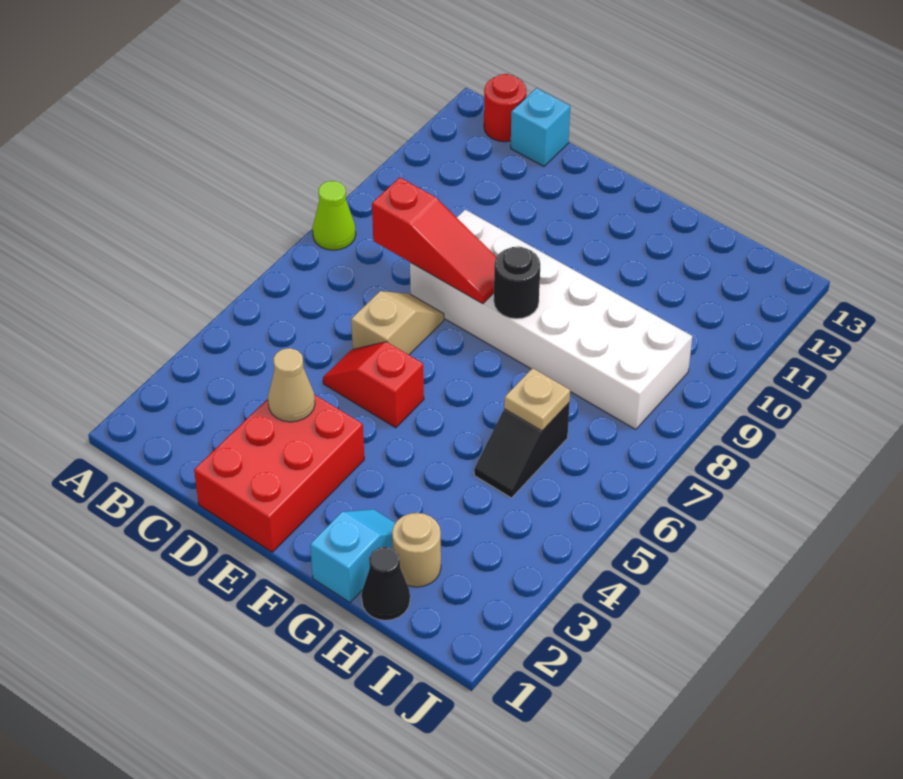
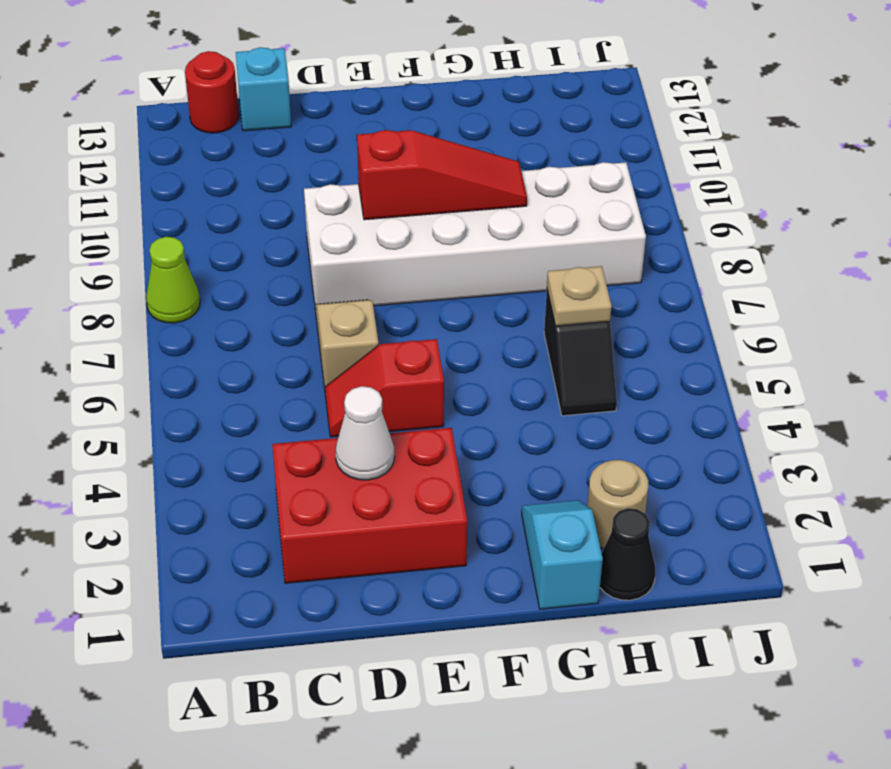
red slope C8:E8 level 2 top C -> red slope E9:G9 level 2 top E
red brick D1:E3 level 1 -> red brick C2:E3 level 1
tan cone D3 level 2 -> white cone D3 level 2
black round brick F8 level 2 -> none

